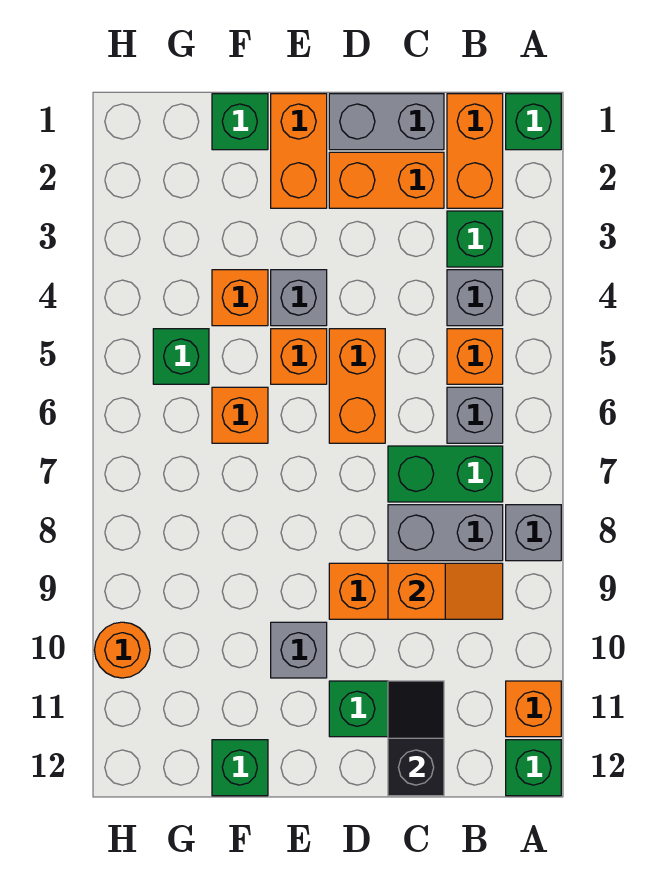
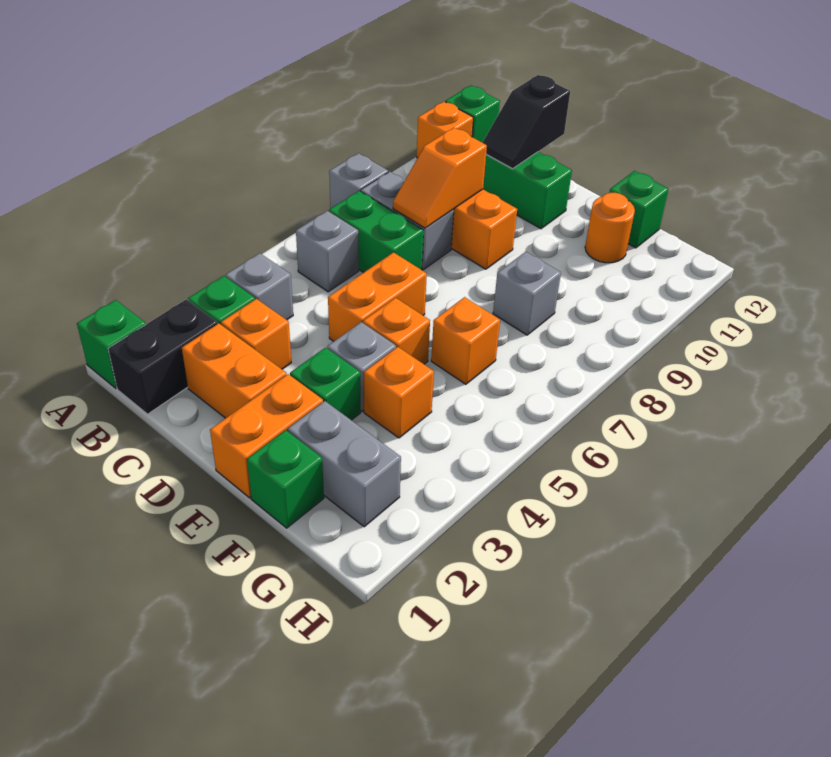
orange brick B1:B2 level 1 -> black brick B1:B2 level 1
orange brick B5 level 1 -> orange brick C3 level 1
orange slope B9:C9 level 2 top C -> orange slope C8:C9 level 2 top 9
grey brick C1:D1 level 1 -> grey brick F2:G2 level 1
grey brick E10 level 1 -> grey brick F8 level 1
green brick G5 level 1 -> green brick E3 level 1
orange round brick H10 level 1 -> orange round brick F11 level 1

